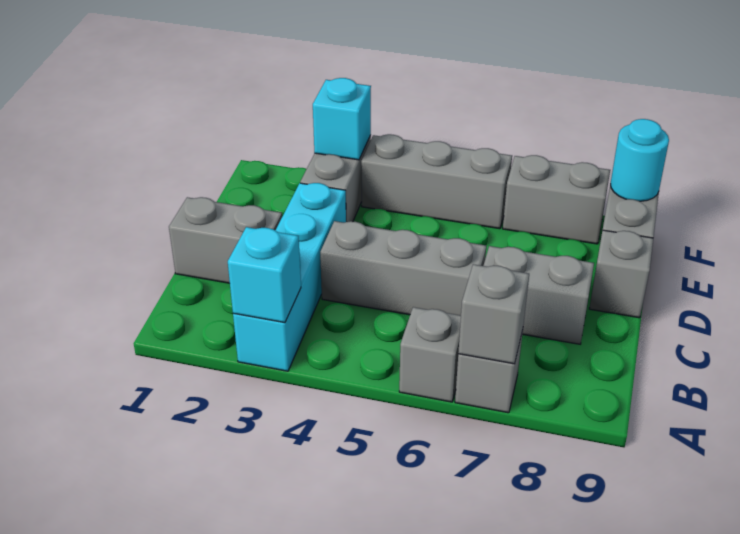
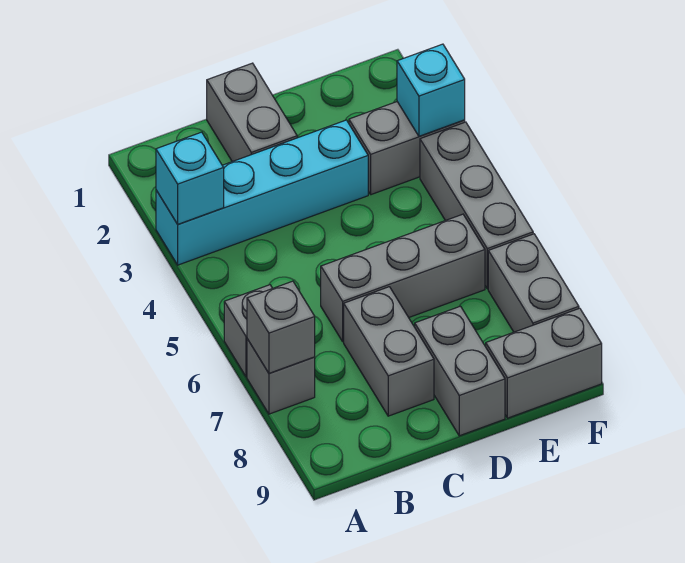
grey brick C4:C6 level 1 -> grey brick C6:E6 level 1
grey brick D9 level 1 -> grey brick D8:D9 level 1
cyan round brick F9 level 2 -> none

